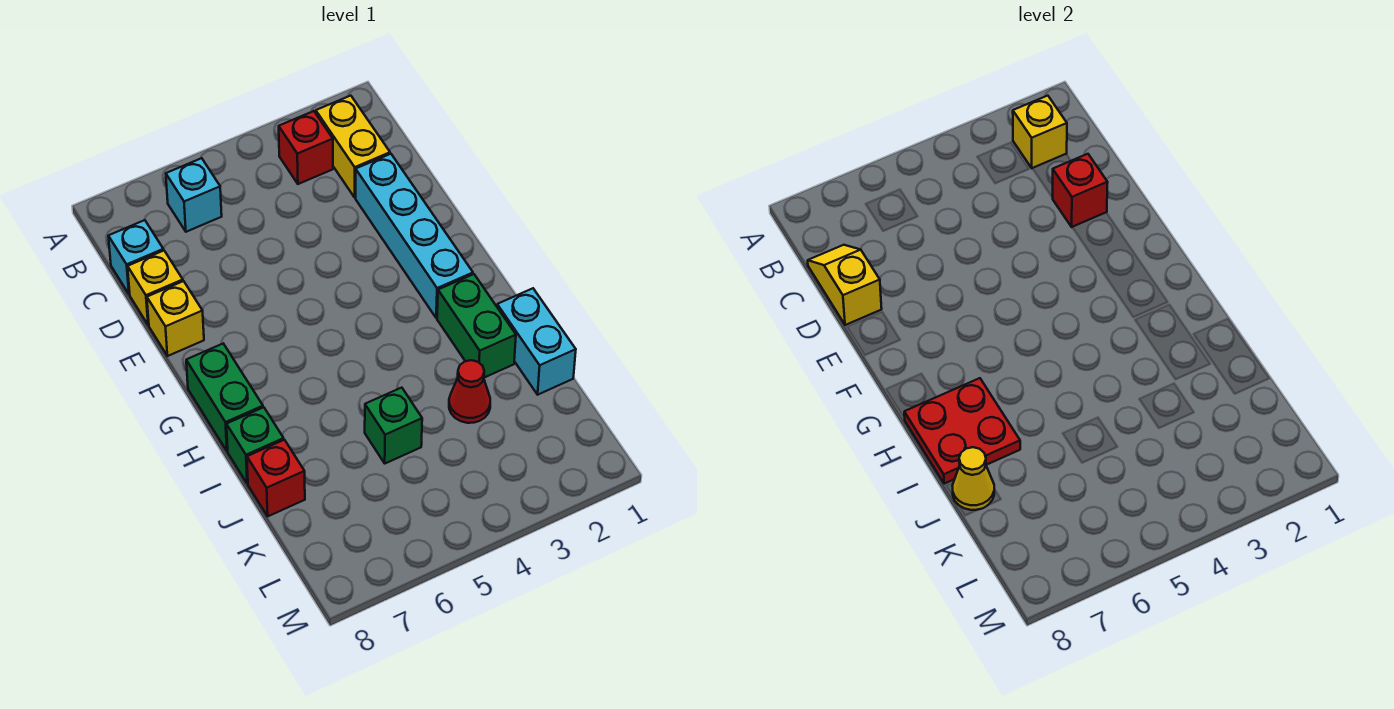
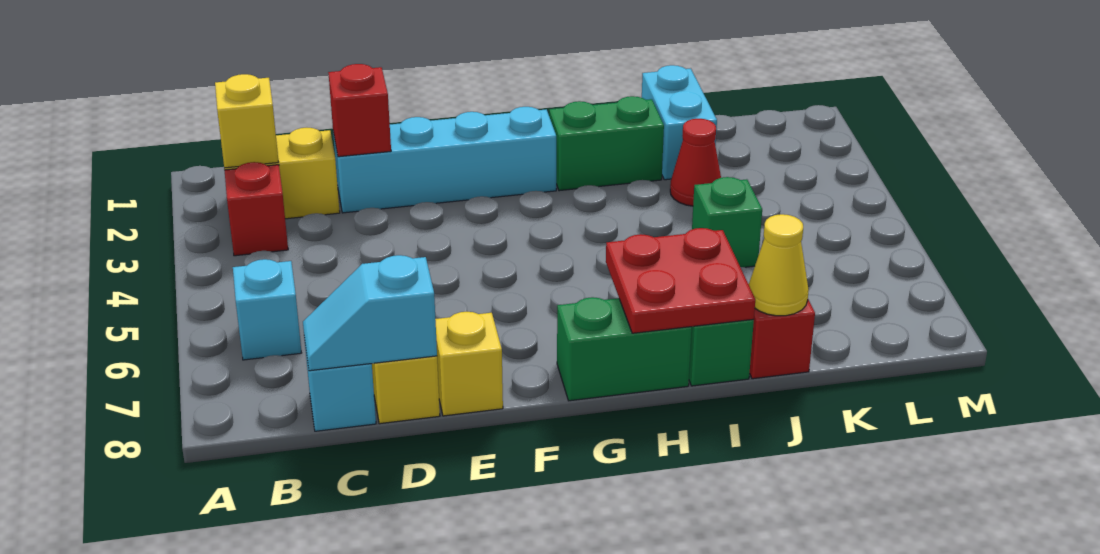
yellow slope C8:D8 level 2 top D -> cyan slope C8:D8 level 2 top D
cyan brick I1:J1 level 1 -> cyan brick J1:J2 level 1

